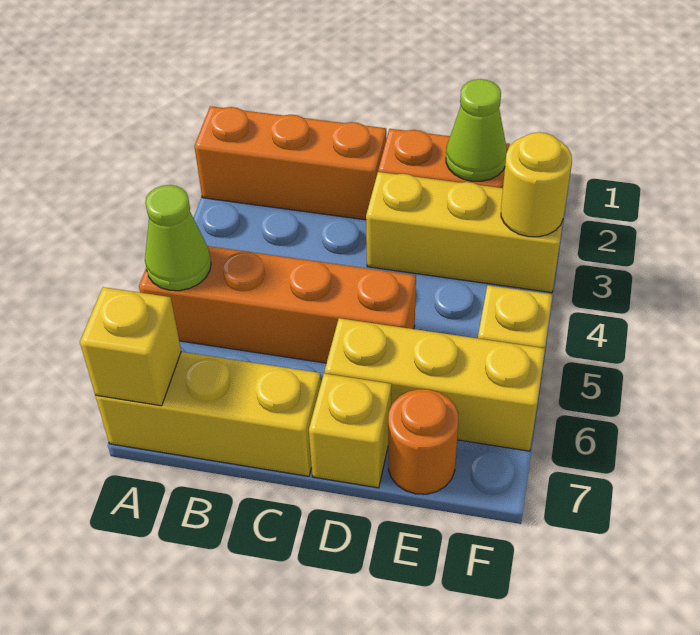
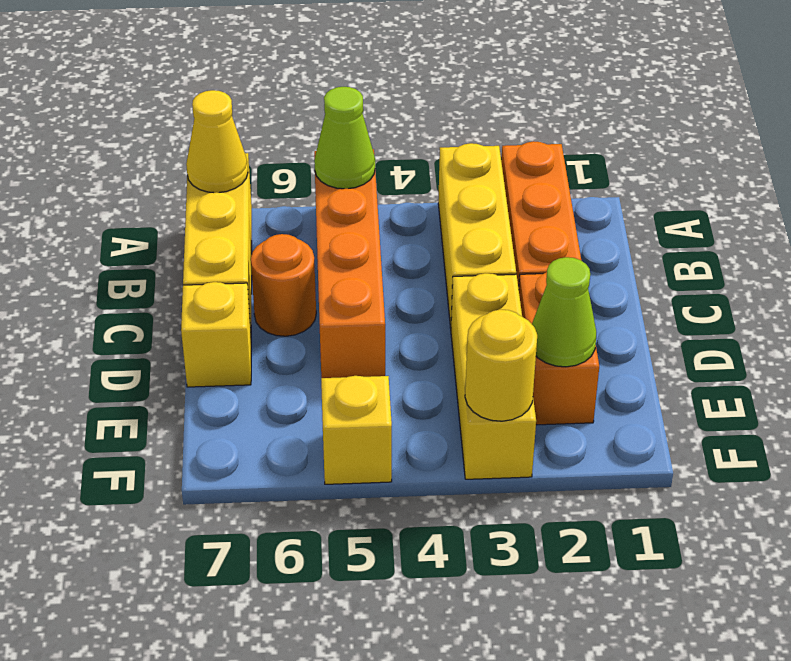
yellow brick A7 level 2 -> yellow cone A7 level 2
yellow brick D6:F6 level 1 -> yellow brick A3:C3 level 1
orange round brick E7 level 1 -> orange round brick C6 level 1

